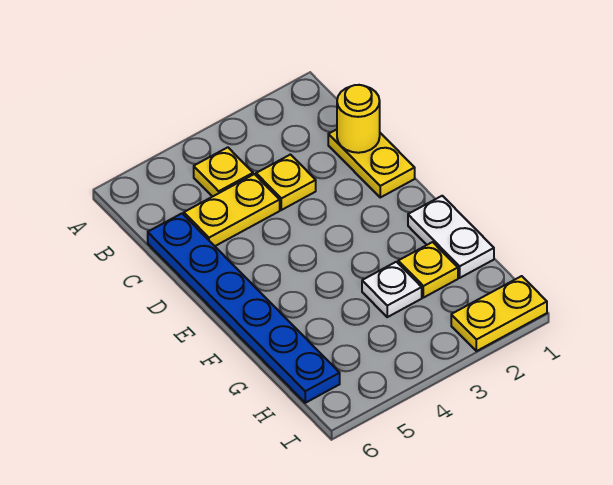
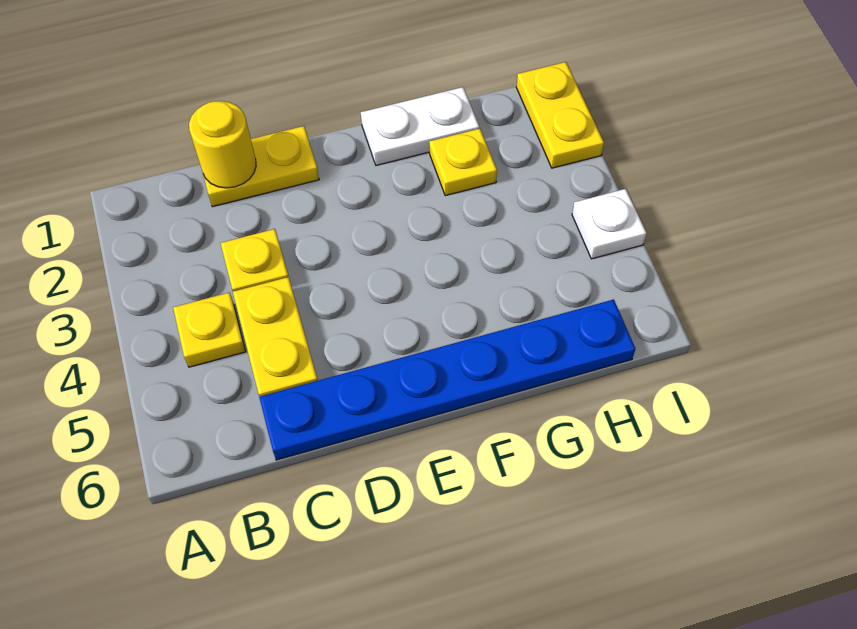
white plate G3 level 1 -> white plate I4 level 1

